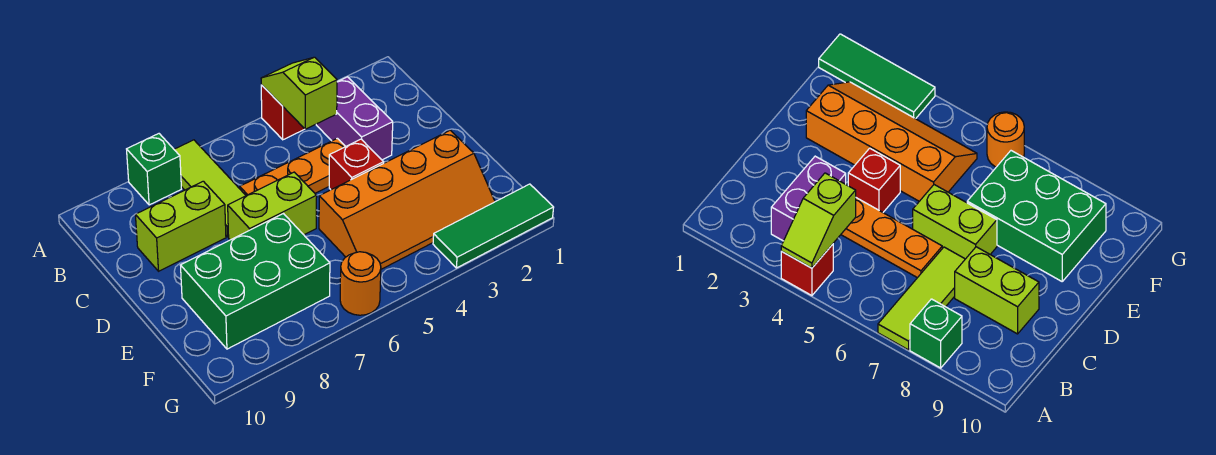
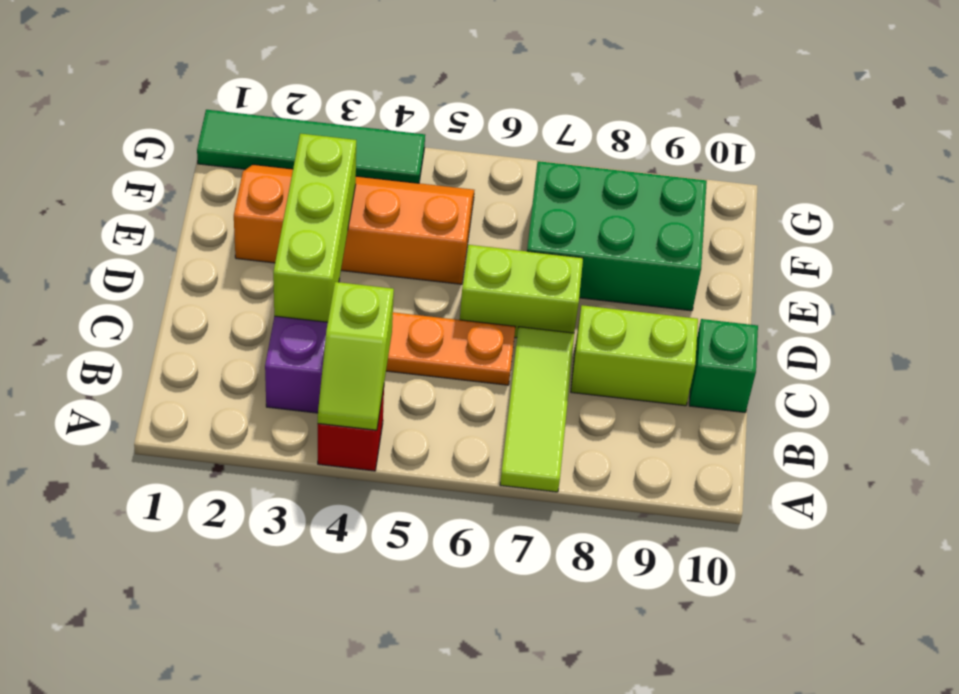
green brick A8 level 1 -> green brick C10 level 1
none -> lime brick C3:E3 level 2
red brick D4 level 1 -> none
green tile G1:G3 level 1 -> green tile G1:G4 level 1
orange round brick G6 level 1 -> none

